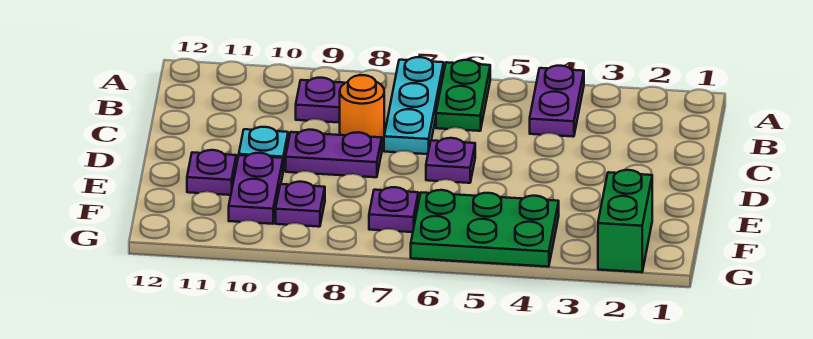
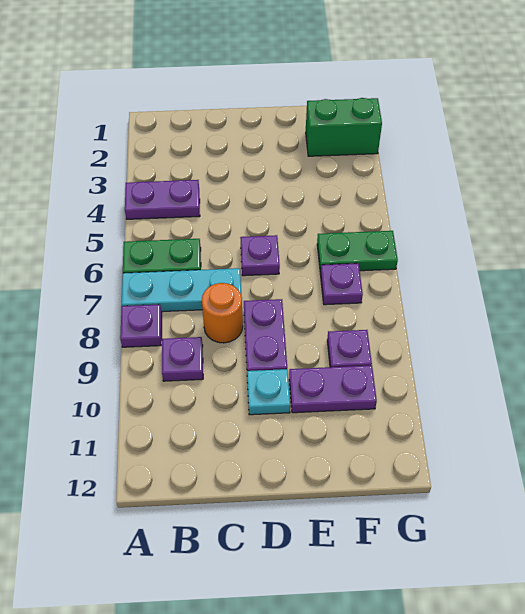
purple plate E11 level 1 -> purple plate A8 level 1
green plate F4:G6 level 1 -> green plate F6:G6 level 1

